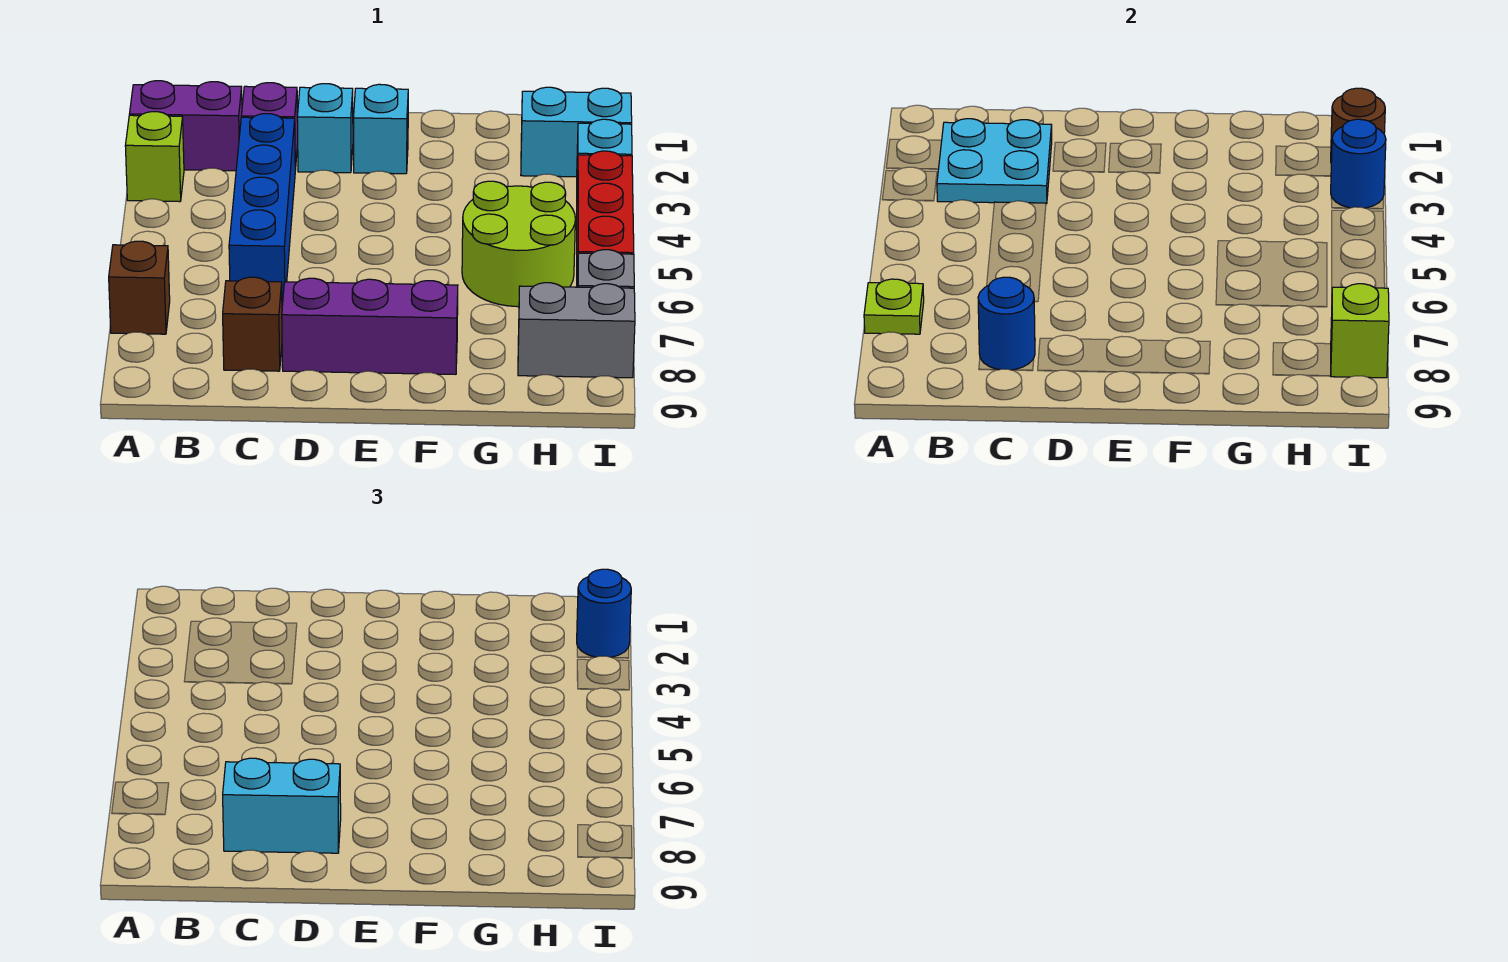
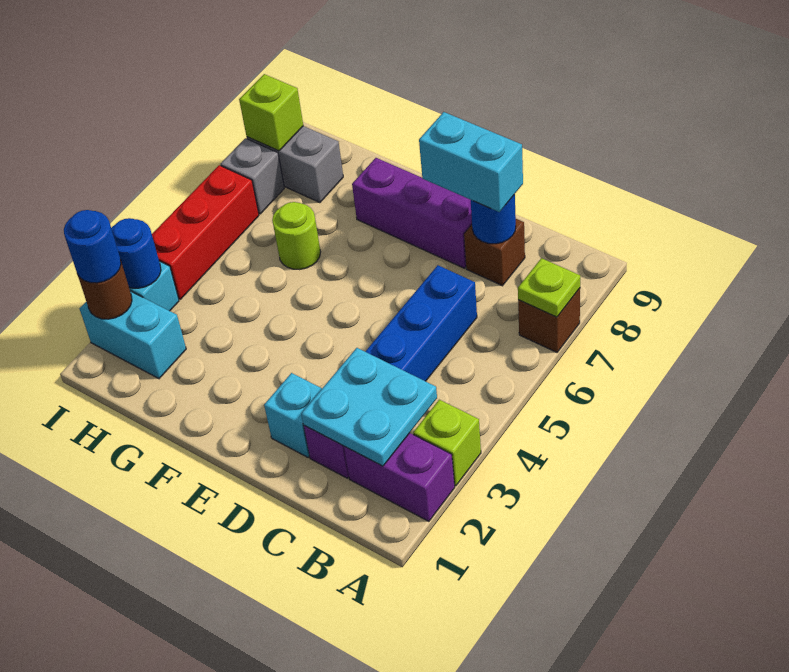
cyan brick E2 level 1 -> none
lime round brick G5:H6 level 1 -> lime round brick G6 level 1

